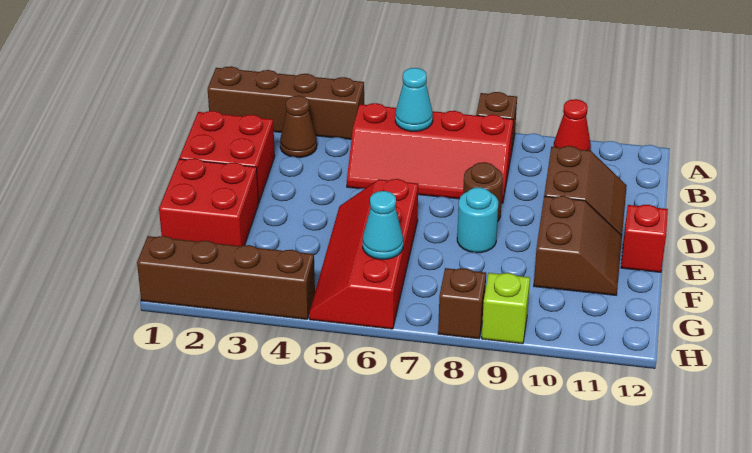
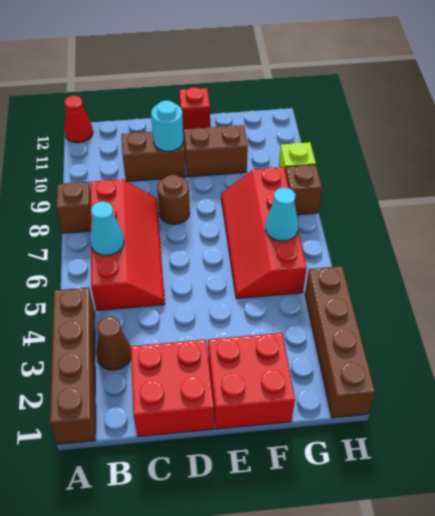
red cone A10 level 1 -> red cone A12 level 1
red slope E5:H6 level 1 top 6 -> red slope F5:G8 level 1 top G
cyan round brick E8 level 1 -> cyan round brick D10 level 2

